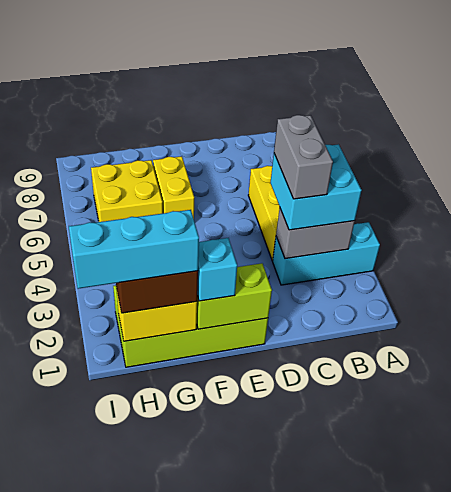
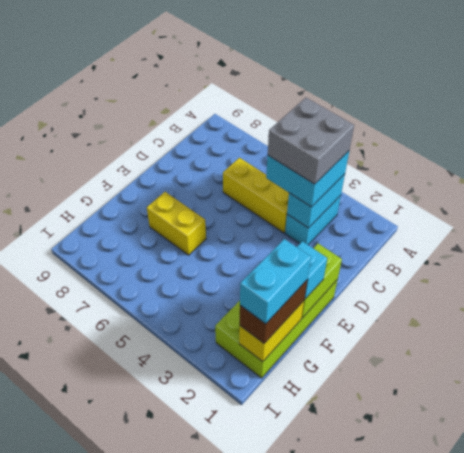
cyan brick A3:C3 level 1 -> cyan brick B3:C3 level 1
grey brick B3:C3 level 2 -> cyan brick B3:C3 level 2
grey brick C3:C4 level 4 -> grey brick B3:C4 level 4
cyan brick G1:I1 level 4 -> cyan brick G1:H1 level 4
yellow brick G6:H7 level 1 -> none

